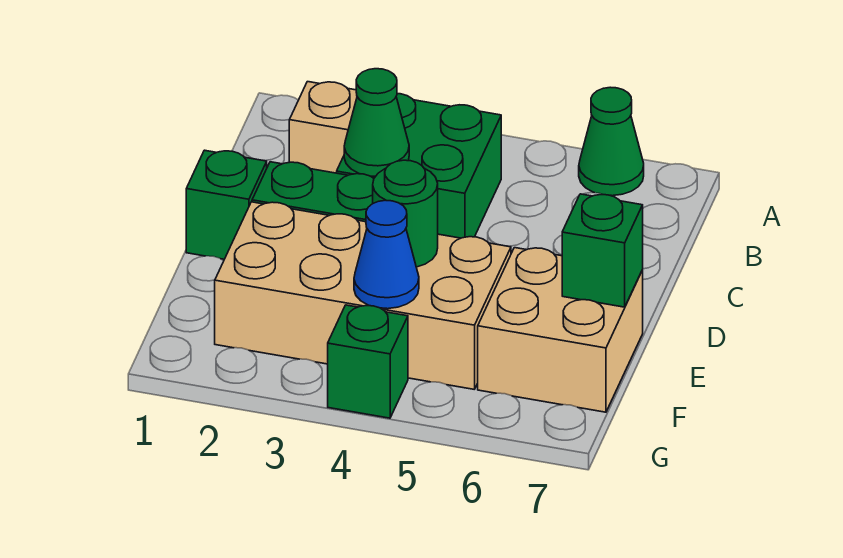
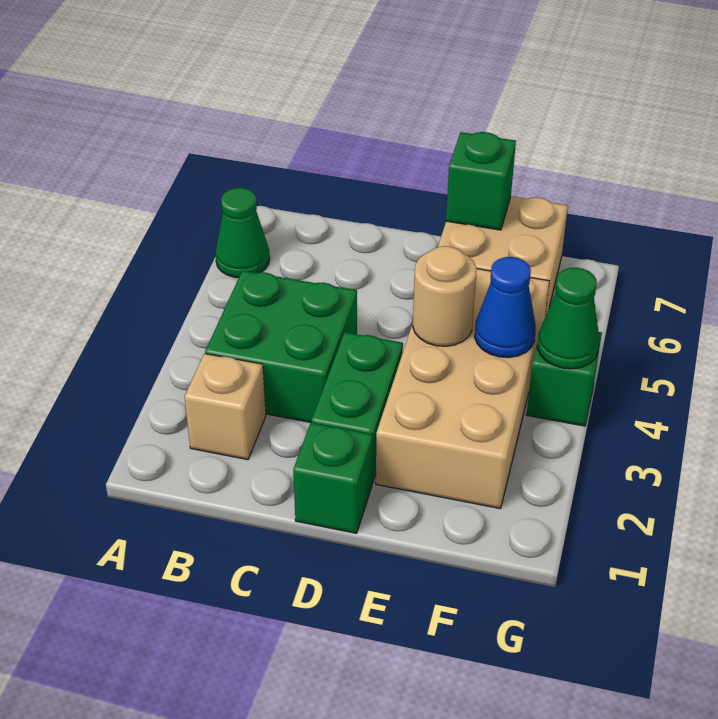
green cone C3 level 2 -> green cone G4 level 2
green round brick E4 level 2 -> tan round brick E4 level 2

